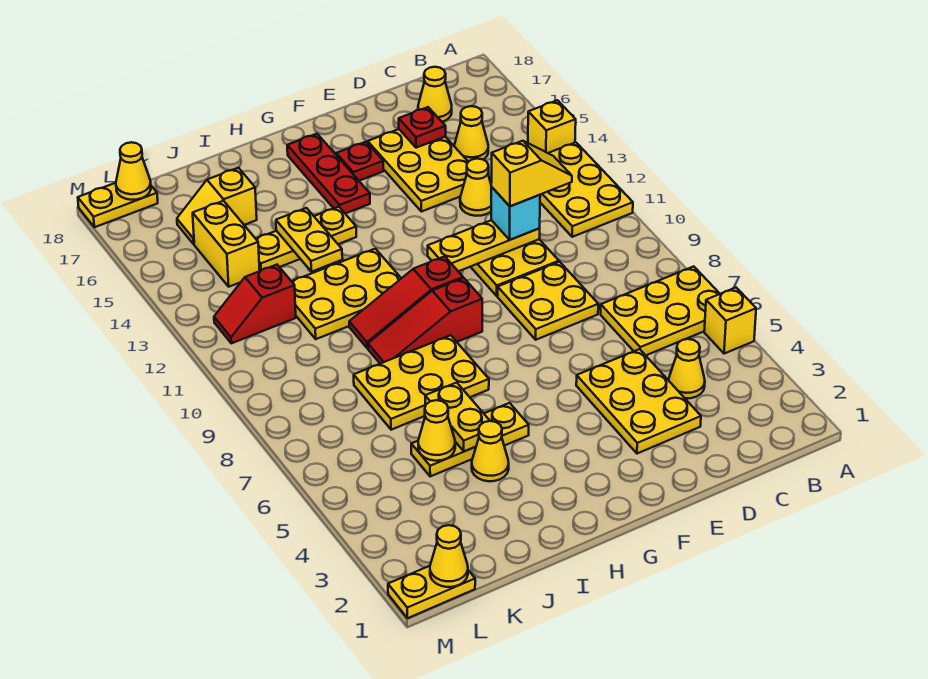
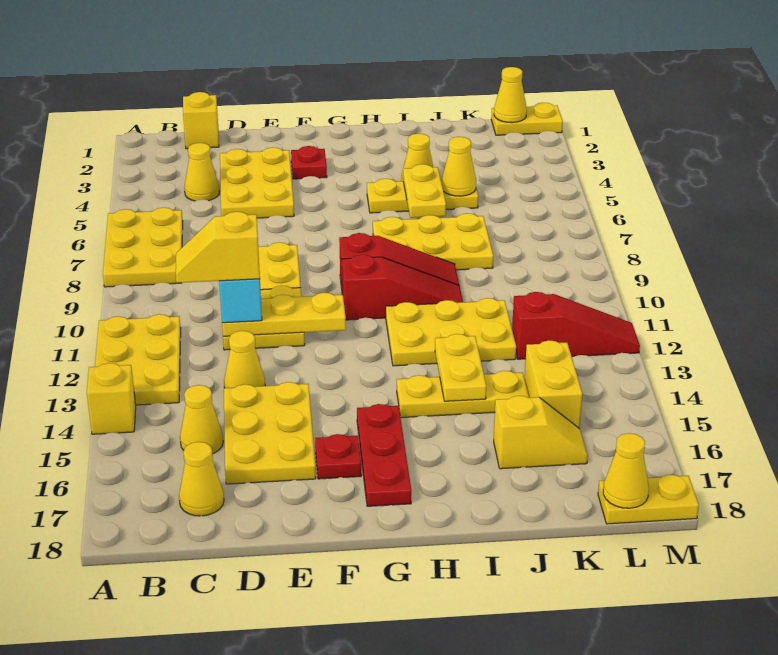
yellow brick A5 level 1 -> yellow brick C1 level 1
yellow plate A6:C7 level 1 -> yellow plate A6:B8 level 1
red plate D16 level 2 -> red plate F3 level 1
red slope K12:L12 level 1 top K -> red slope K12:M12 level 1 top K

